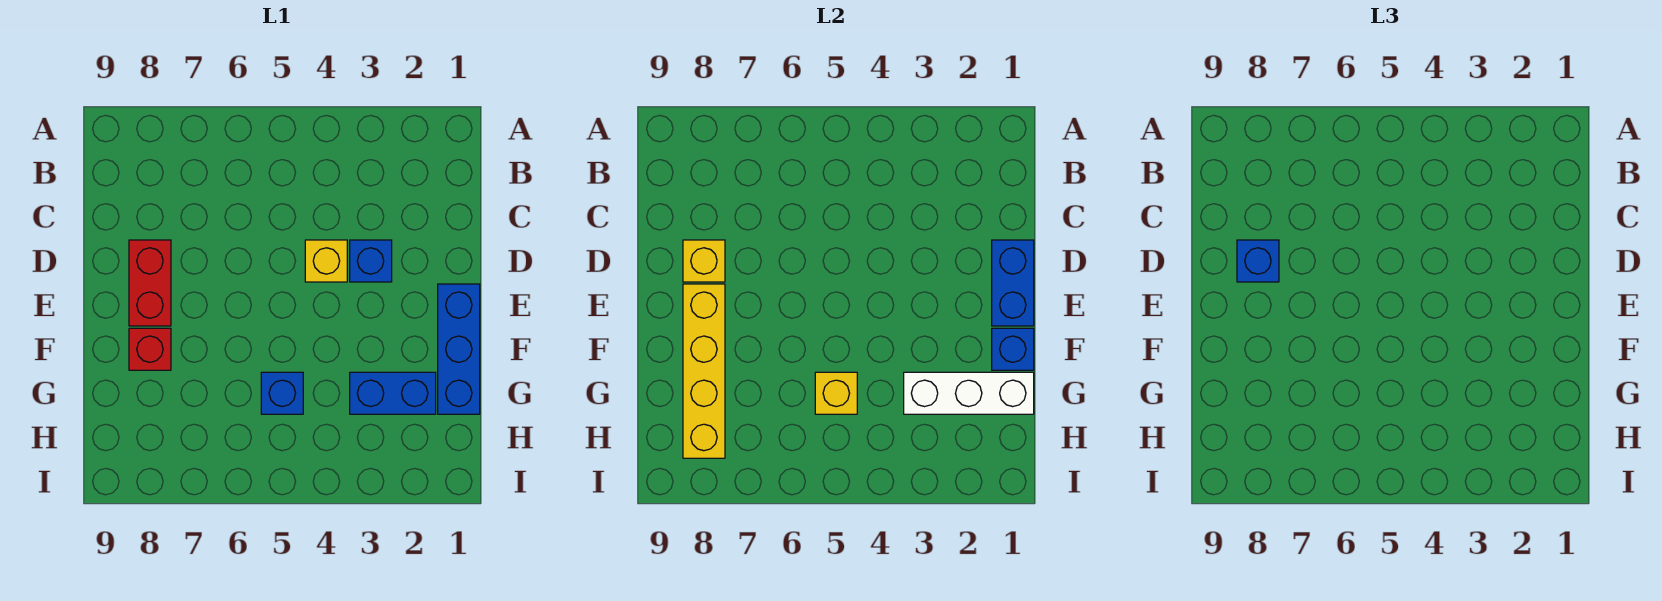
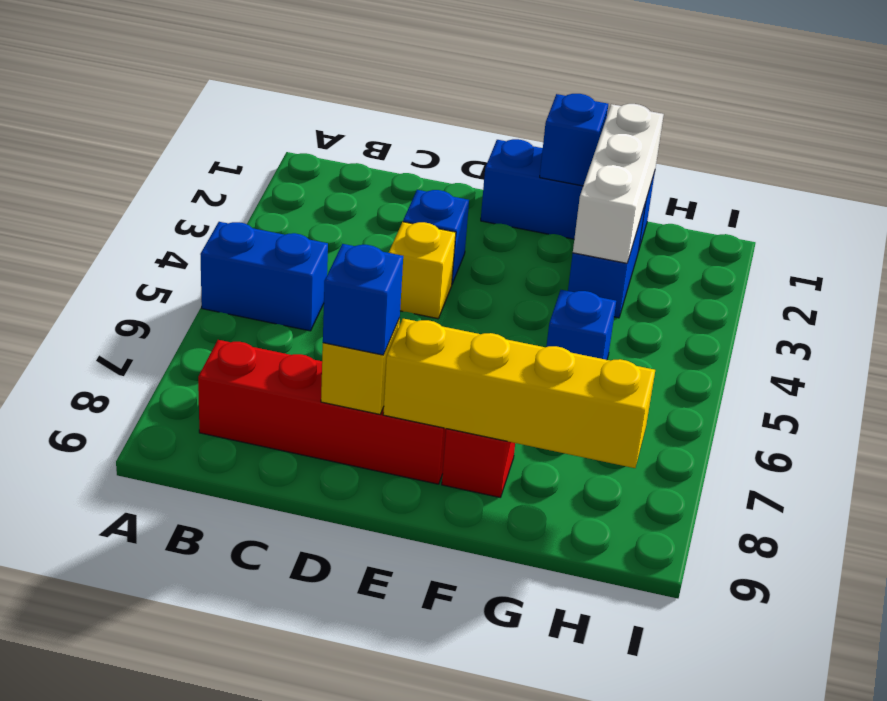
blue brick D1:E1 level 2 -> blue brick A5:B5 level 1
red brick D8:E8 level 1 -> red brick B8:E8 level 1
yellow brick G5 level 2 -> none

